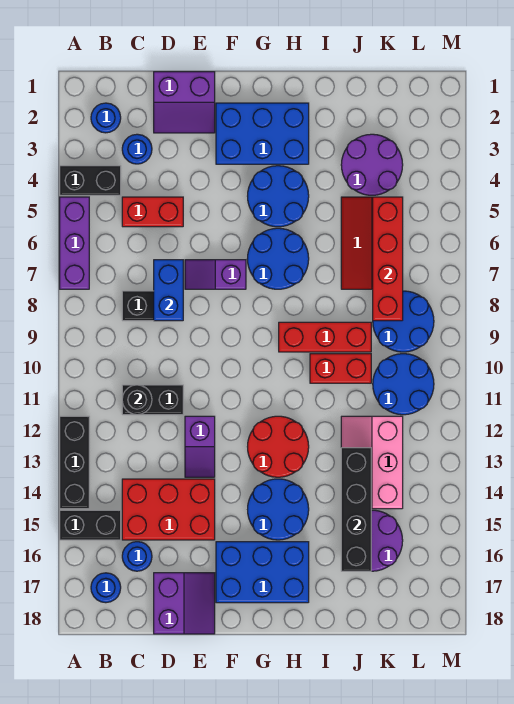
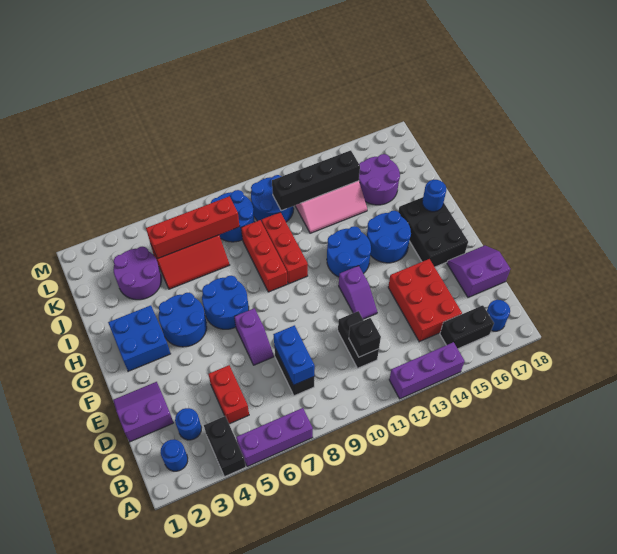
black brick A12:A14 level 1 -> purple brick A12:A14 level 1
black brick A15:B15 level 1 -> black brick B15:B16 level 1
black round brick C11 level 2 -> black brick C11 level 2
blue round brick C16 level 1 -> blue round brick H17 level 2
purple slope D1:E2 level 1 top 1 -> purple slope D1:E2 level 1 top D
blue brick D7:D8 level 2 -> blue brick C8:D8 level 2
purple slope E12:E13 level 1 top 12 -> purple slope E12:F12 level 1 top F
blue brick F2:H3 level 1 -> blue brick G2:H3 level 1
blue brick F16:H17 level 1 -> black brick F16:H17 level 1
red round brick G12:H13 level 1 -> blue round brick G12:H13 level 1
red brick I10:J10 level 1 -> red brick H10:J10 level 1
black brick J13:J16 level 2 -> black brick K11:K14 level 2

